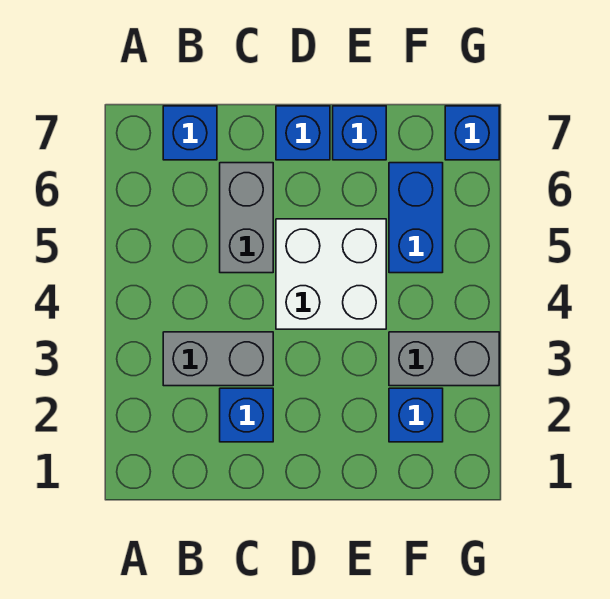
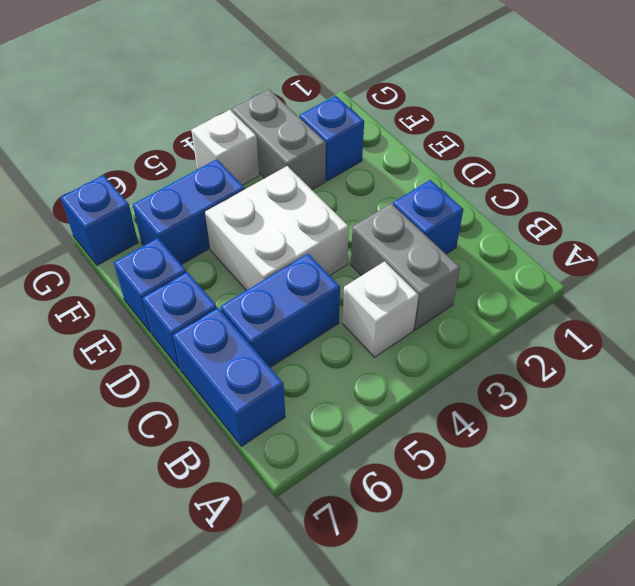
none -> white brick B4 level 1
blue brick B7 level 1 -> blue brick B7:C7 level 1
grey brick C5:C6 level 1 -> blue brick C5:C6 level 1
none -> white brick G4 level 1

